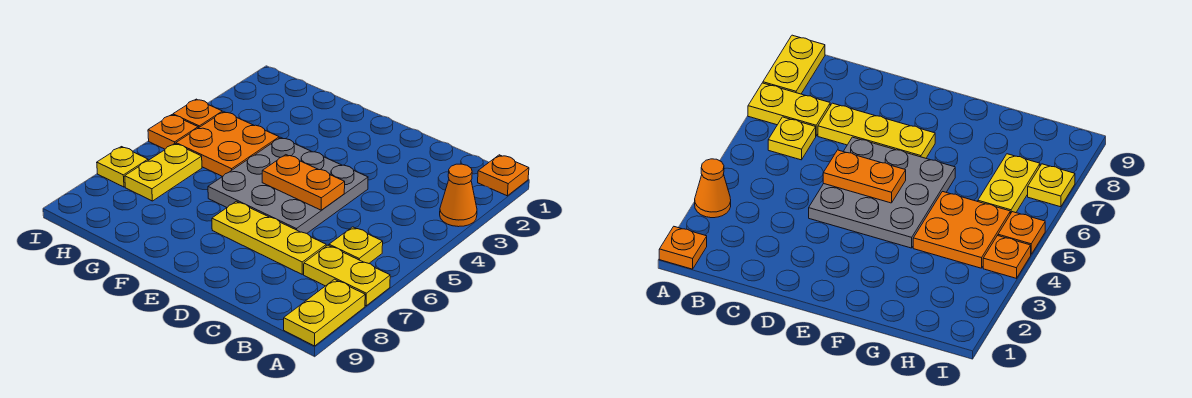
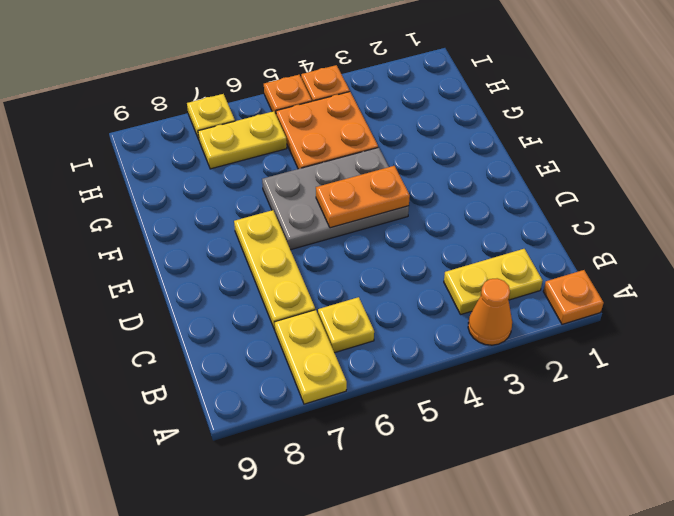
yellow plate A8:A9 level 1 -> yellow plate B2:B3 level 1
grey plate D4:F6 level 1 -> grey plate E4:F6 level 1
orange plate D5:E5 level 2 -> orange plate E4:E5 level 2

